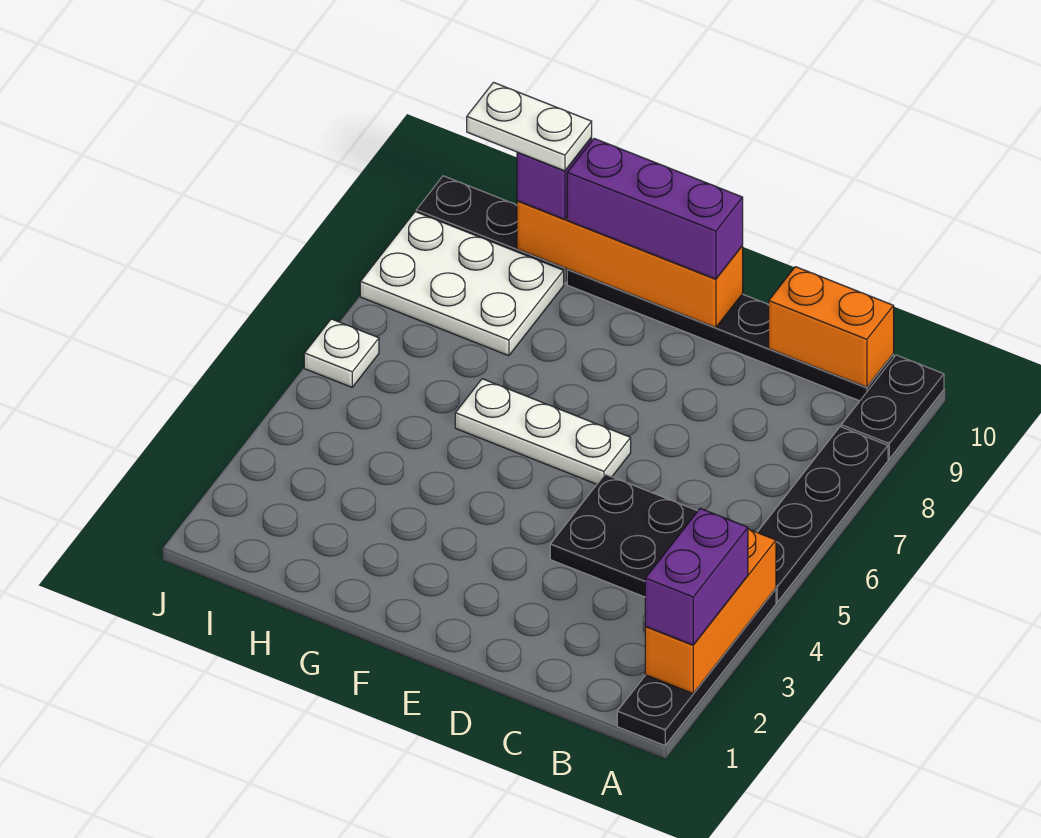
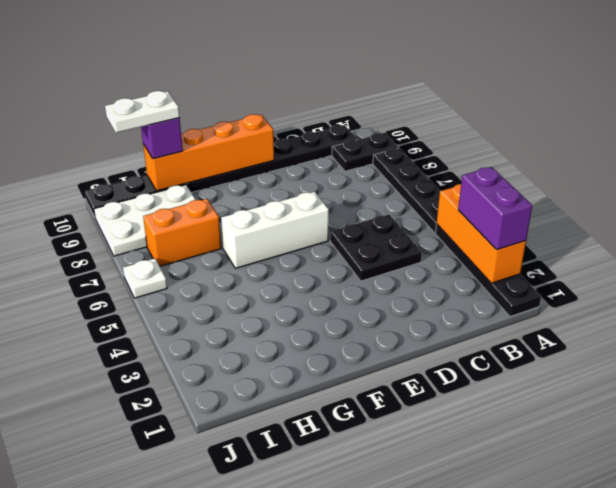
black plate A9:A10 level 1 -> black plate A9:B9 level 1
orange brick B10:C10 level 2 -> orange brick H7:I7 level 1
white plate E6:G6 level 1 -> white brick E6:G6 level 1
purple brick E10:G10 level 3 -> none

